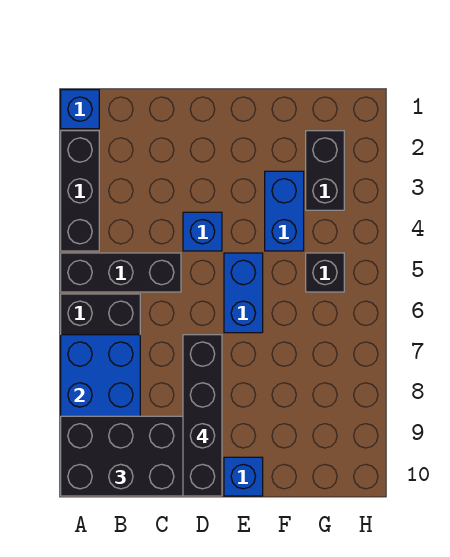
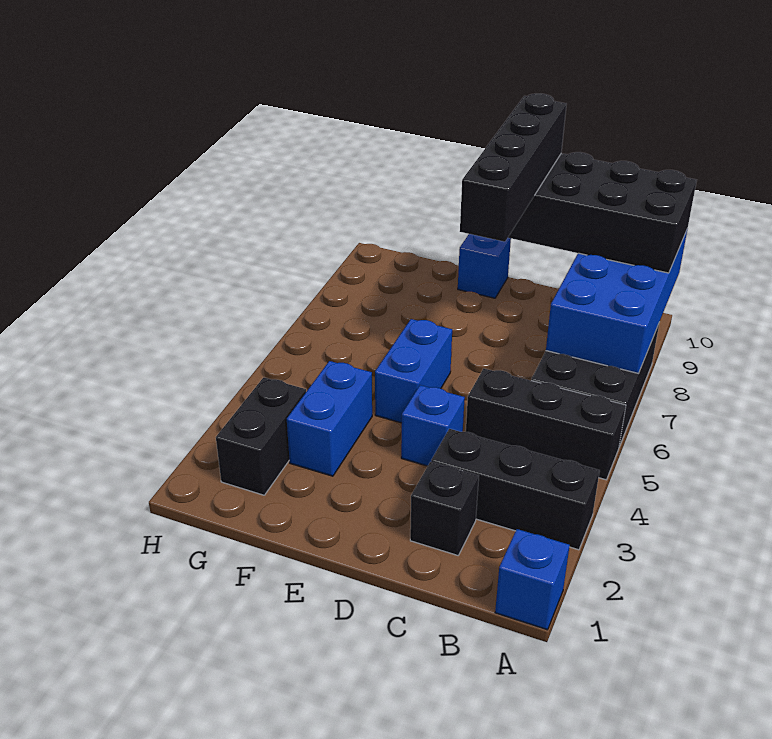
black brick A2:A4 level 1 -> black brick A3:C3 level 1
black brick G5 level 1 -> black brick C2 level 1

